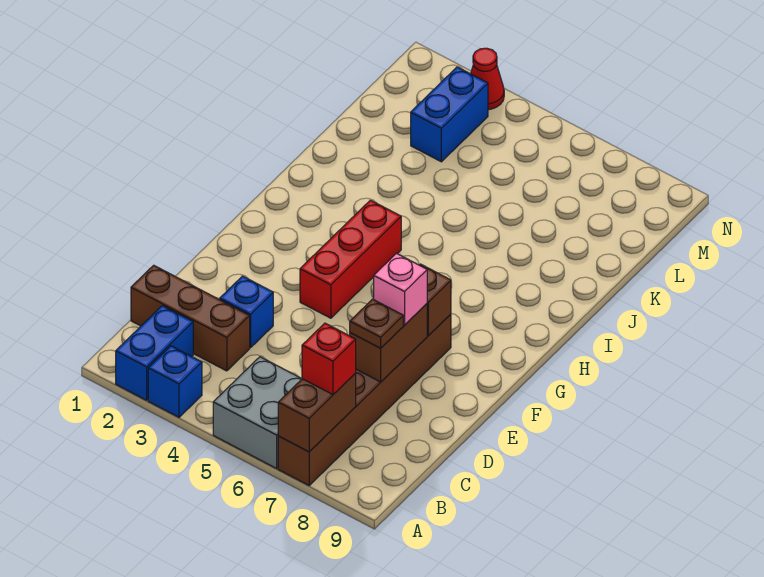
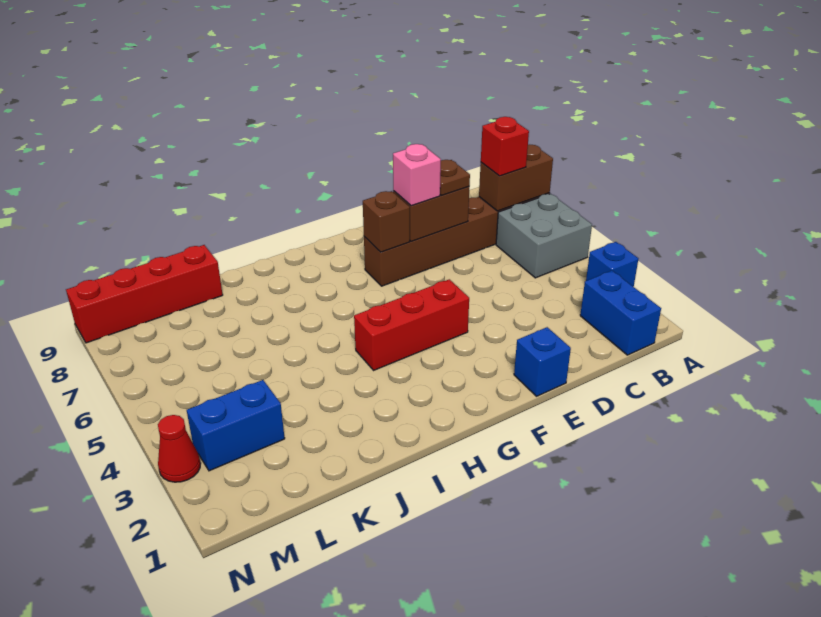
blue brick A2:B2 level 1 -> blue brick B1:B2 level 1
brown brick C1:C3 level 1 -> none
blue brick D3 level 1 -> blue brick E1 level 1
none -> red brick K9:N9 level 1

